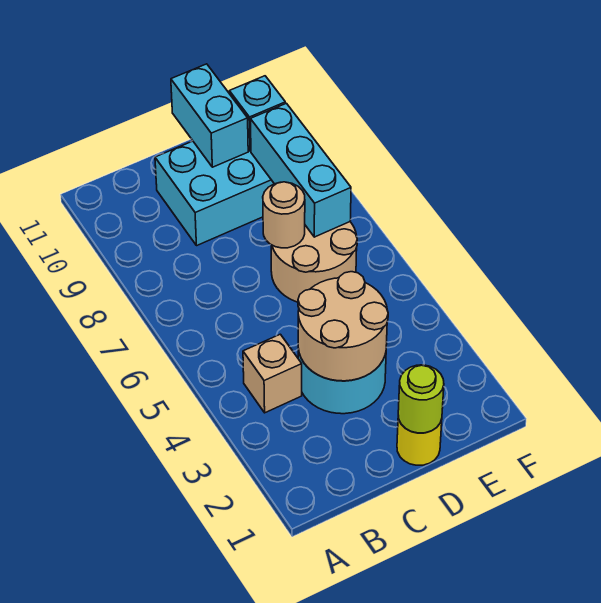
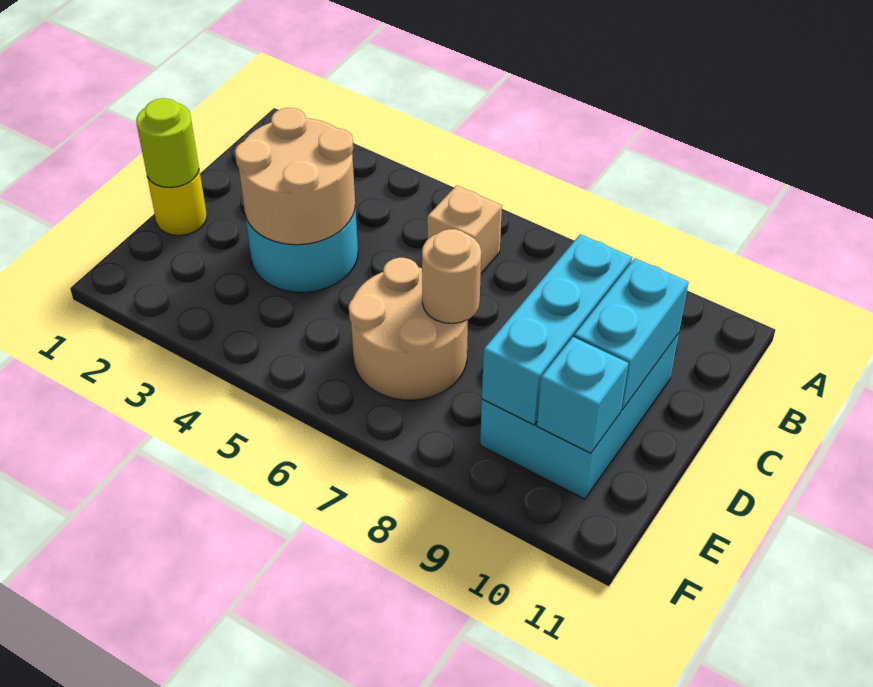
tan brick B4 level 1 -> tan brick B6 level 1
cyan brick D10:D11 level 2 -> cyan brick C10:D10 level 2
cyan brick E7:E9 level 2 -> cyan brick C9:E9 level 2

